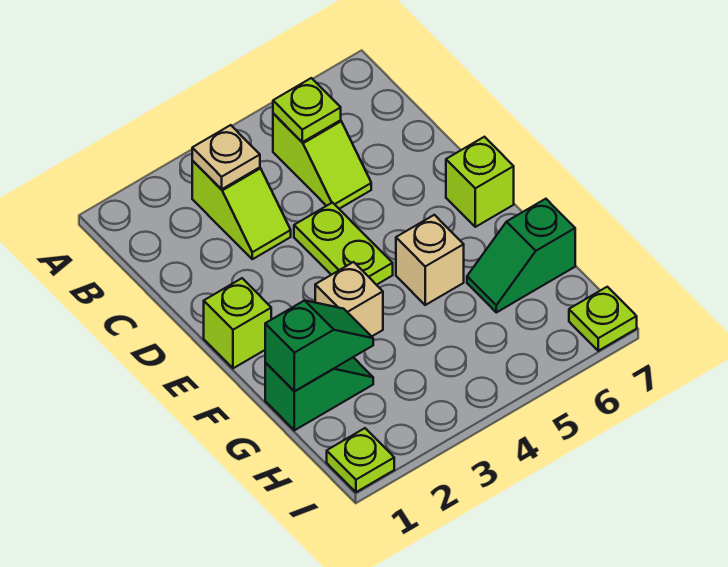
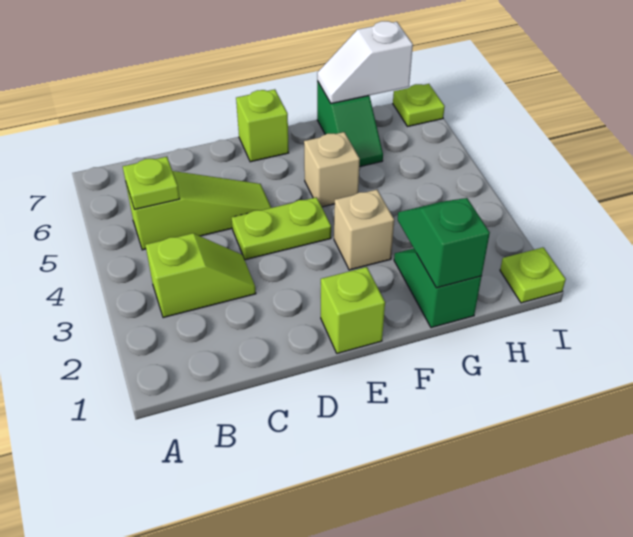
tan plate B3 level 2 -> none
lime slope B5:C5 level 1 top B -> lime slope B5:D5 level 1 top B
none -> white slope G7:H7 level 2 top H

